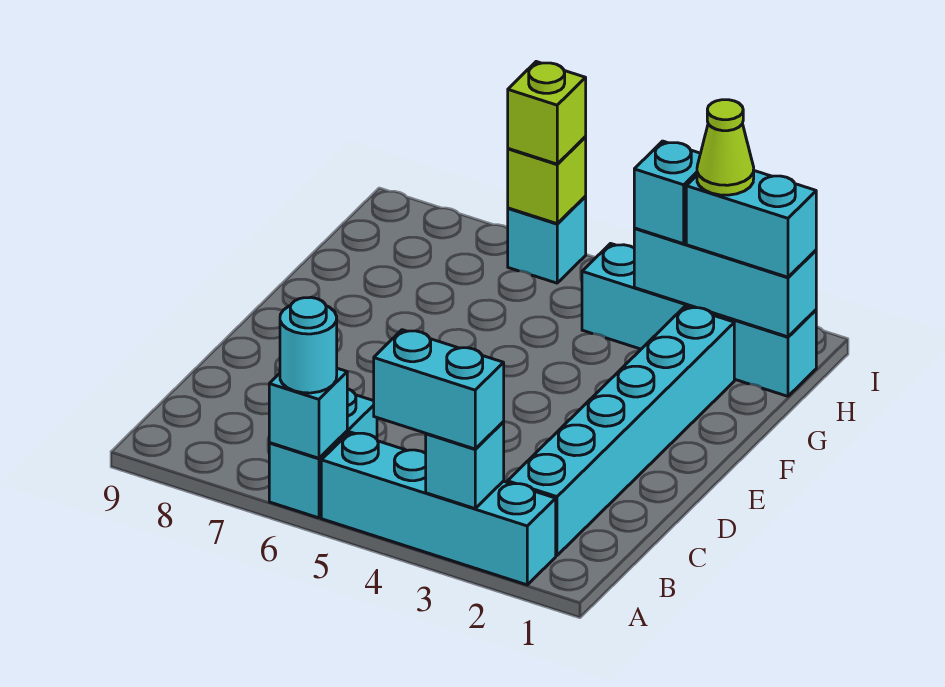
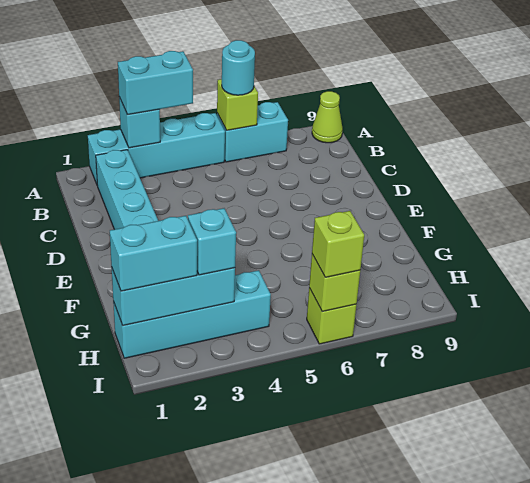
cyan brick A6:B6 level 1 -> cyan brick A6:A7 level 1
cyan brick A6 level 2 -> lime brick A6 level 2
lime cone H2 level 4 -> lime cone A9 level 1
cyan brick I6 level 1 -> lime brick I6 level 1

